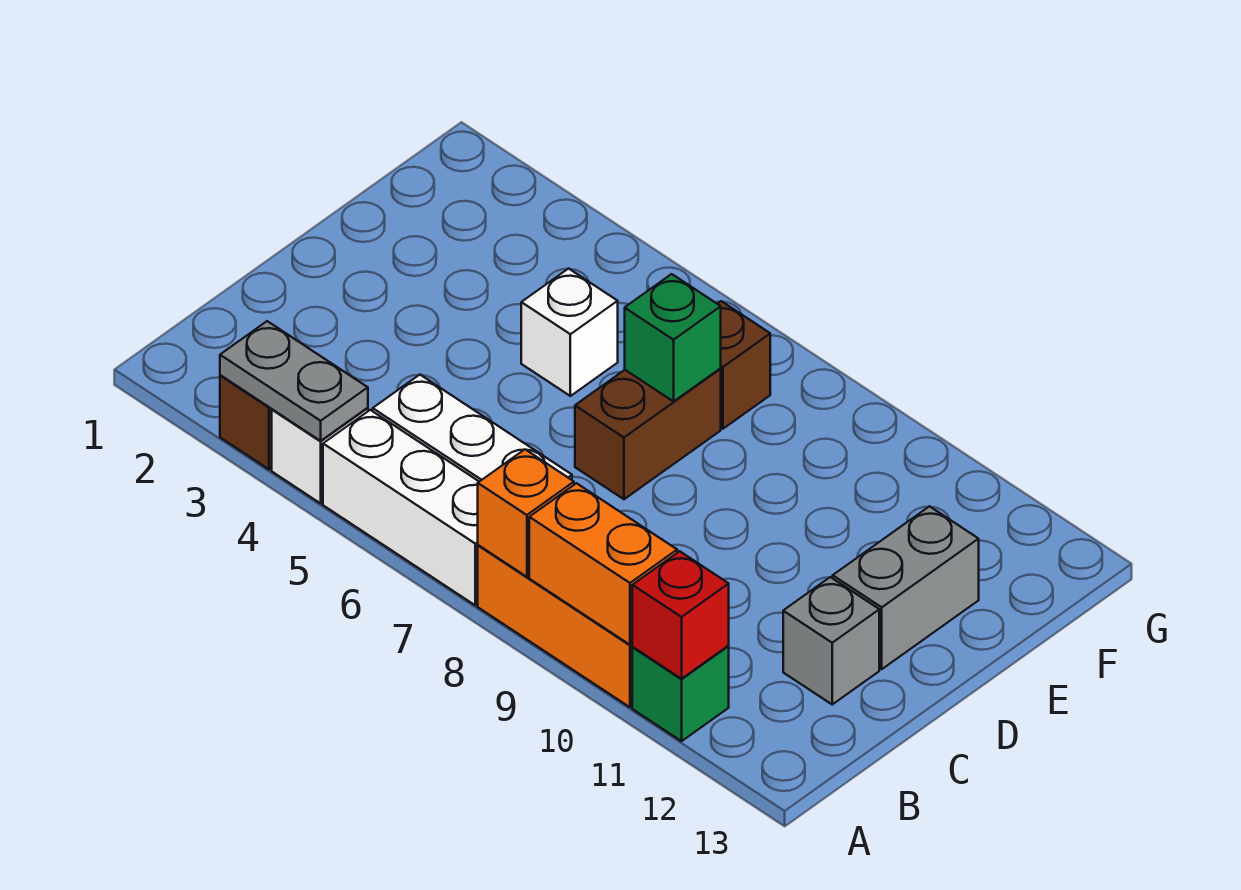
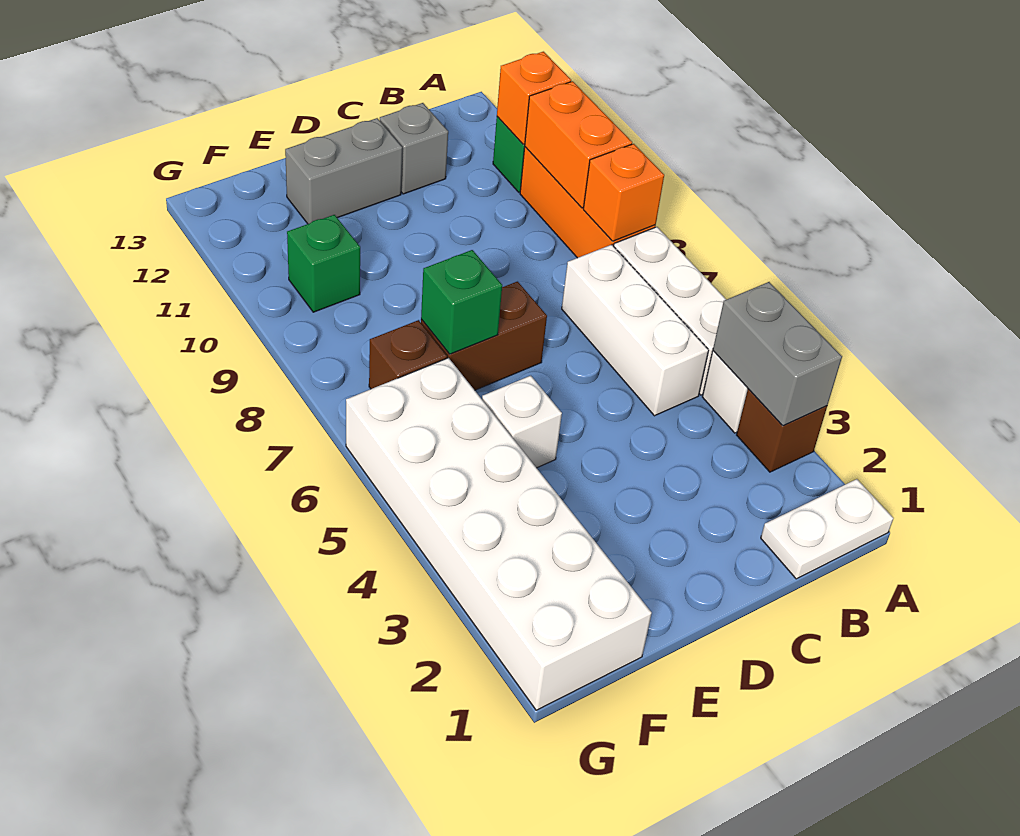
none -> white plate A1:B1 level 1
grey plate A3:A4 level 2 -> grey brick A3:A4 level 2
red brick A11 level 2 -> orange brick A11 level 2
none -> white brick F1:G6 level 1
none -> green brick F10 level 1

